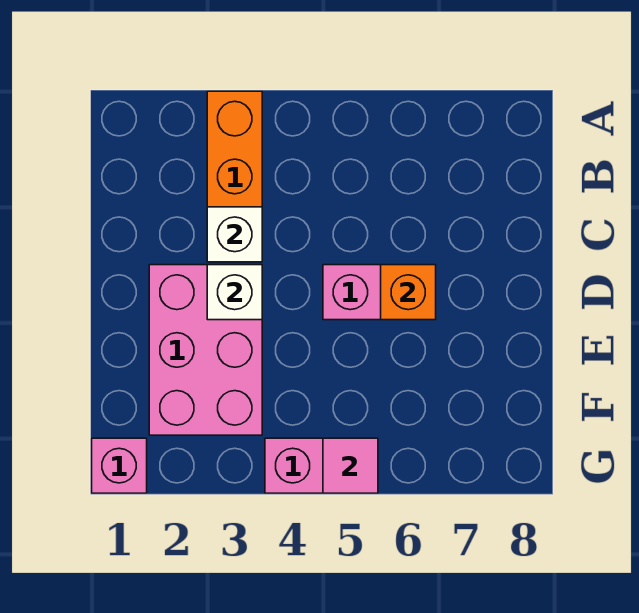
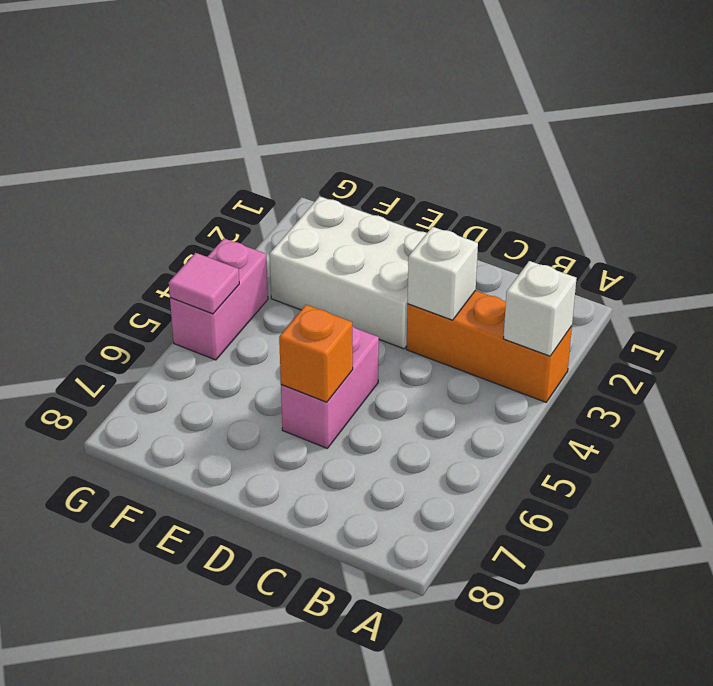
pink brick D2:F3 level 1 -> white brick D2:F3 level 1
white brick D3 level 2 -> white brick A3 level 2
pink brick G1 level 1 -> none

